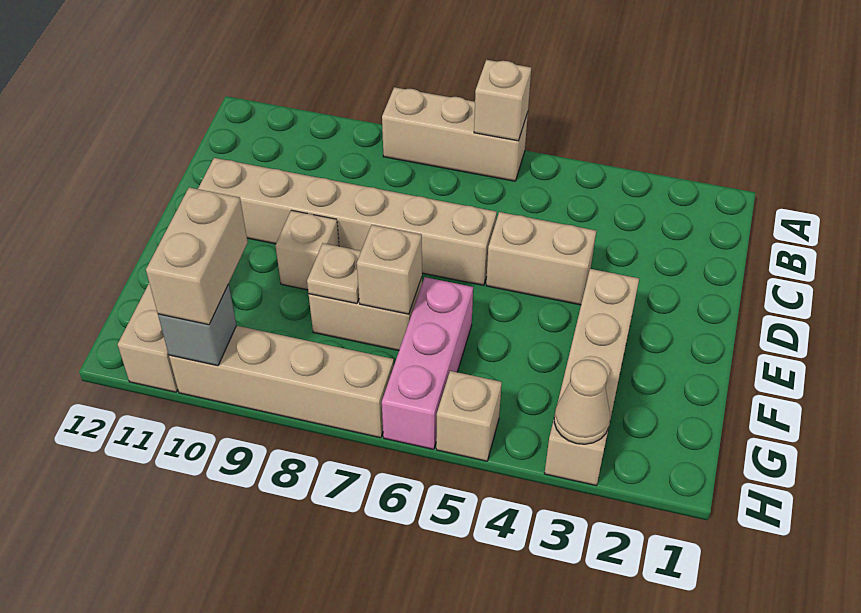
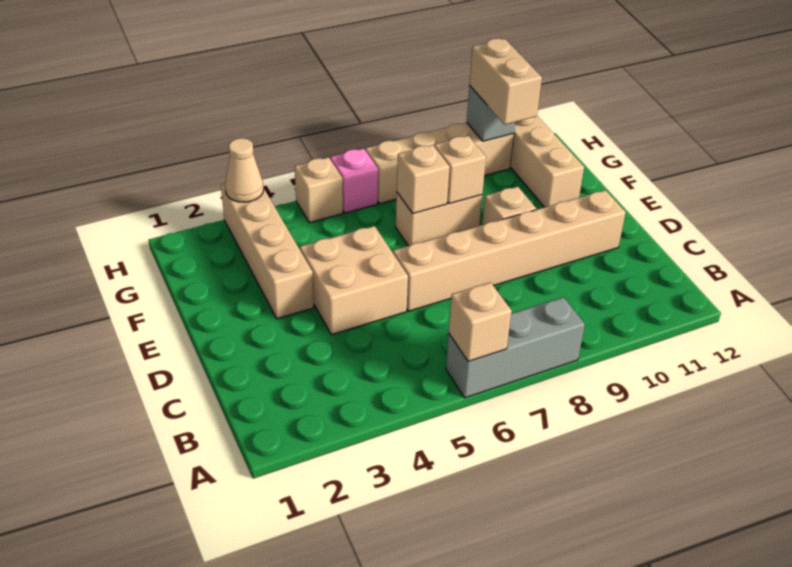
tan brick A6:A8 level 1 -> grey brick A6:A8 level 1
tan brick D4:D5 level 1 -> tan brick D4:E5 level 1
pink brick F6:H6 level 1 -> pink brick H6 level 1
tan plate F8 level 2 -> tan brick F8 level 2

